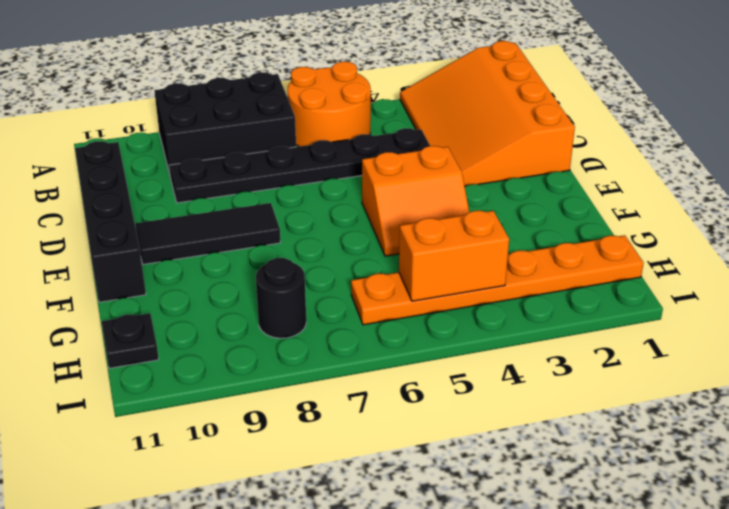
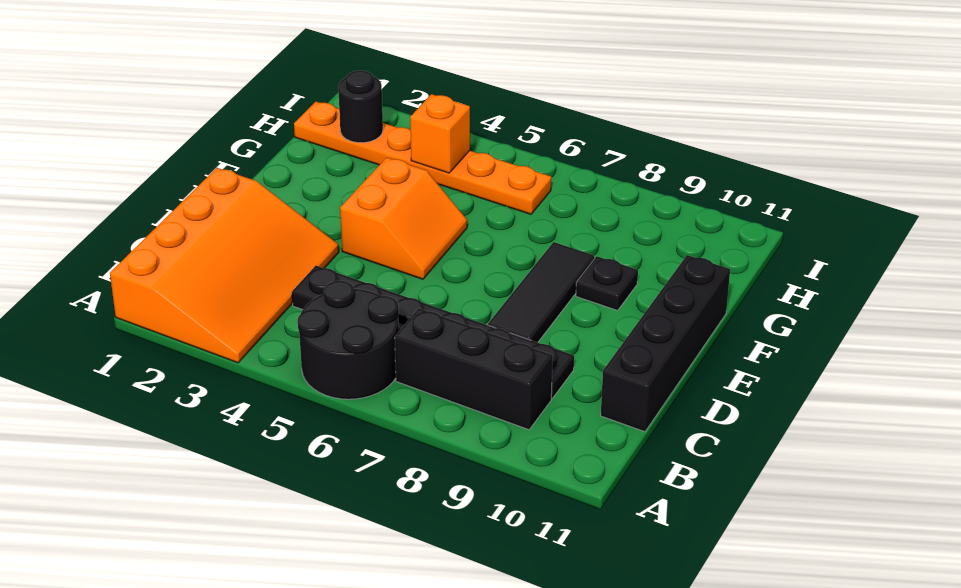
orange round brick A5:B6 level 1 -> black round brick A5:B6 level 1
black brick A7:B9 level 1 -> black brick B7:B9 level 1
orange slope E4:F5 level 1 top E -> orange slope E4:F5 level 1 top 4
black tile E8:E10 level 1 -> black tile D8:F8 level 1
orange brick H4:H5 level 2 -> orange brick H4 level 2
black round brick H8 level 1 -> black round brick H2 level 2
black plate H11 level 1 -> black plate F9 level 1

